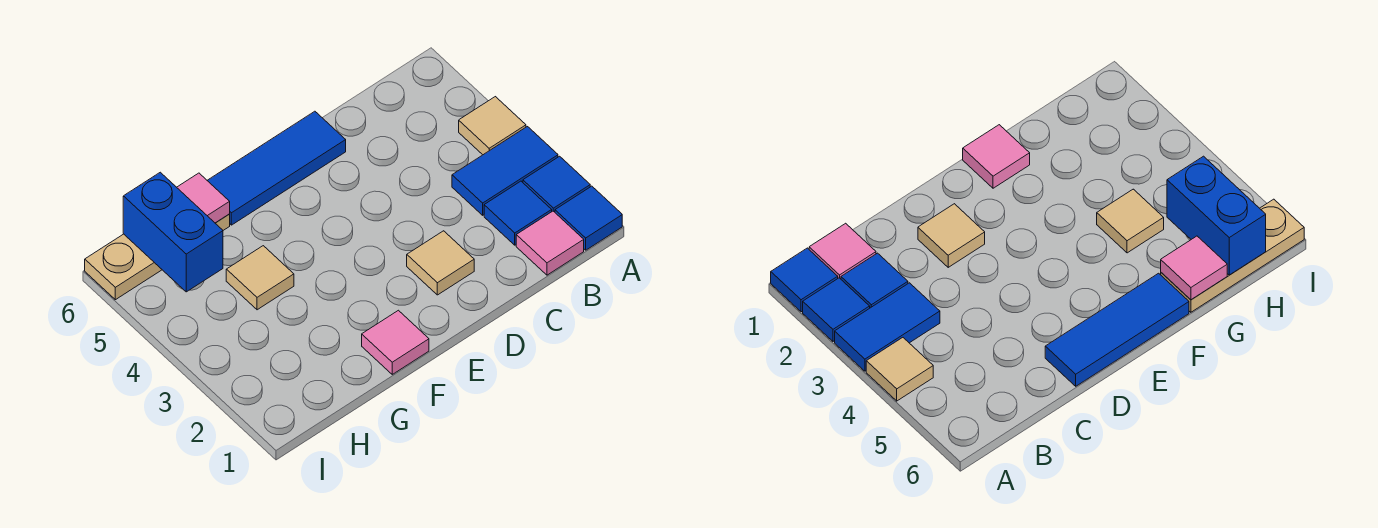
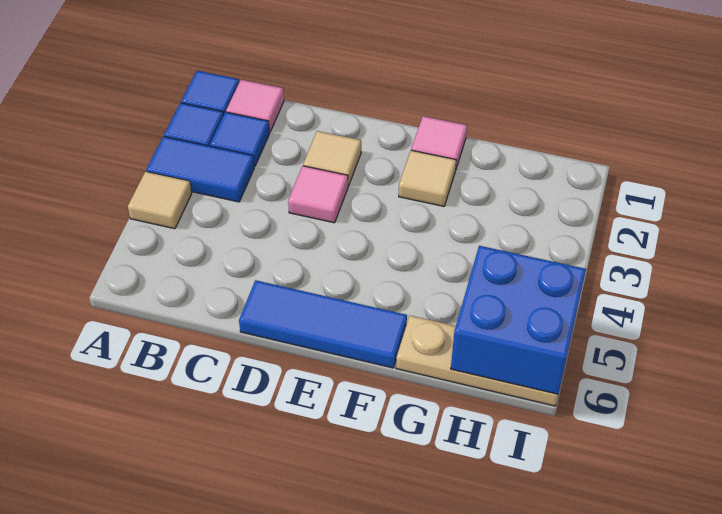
tan tile G4 level 1 -> tan tile F2 level 1
pink tile G6 level 2 -> pink tile D3 level 1
blue brick H5:H6 level 2 -> blue brick H5:I6 level 2

